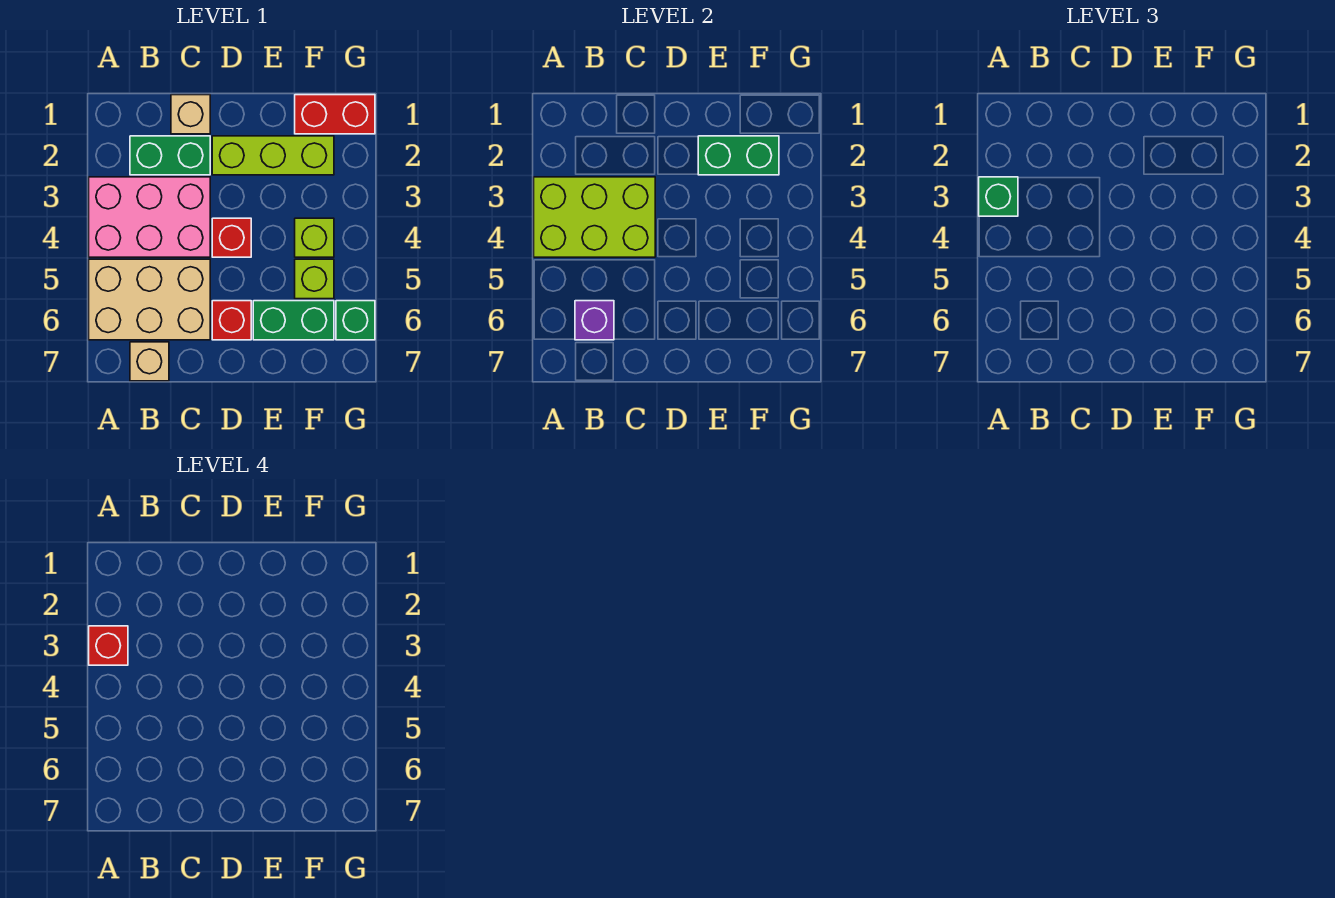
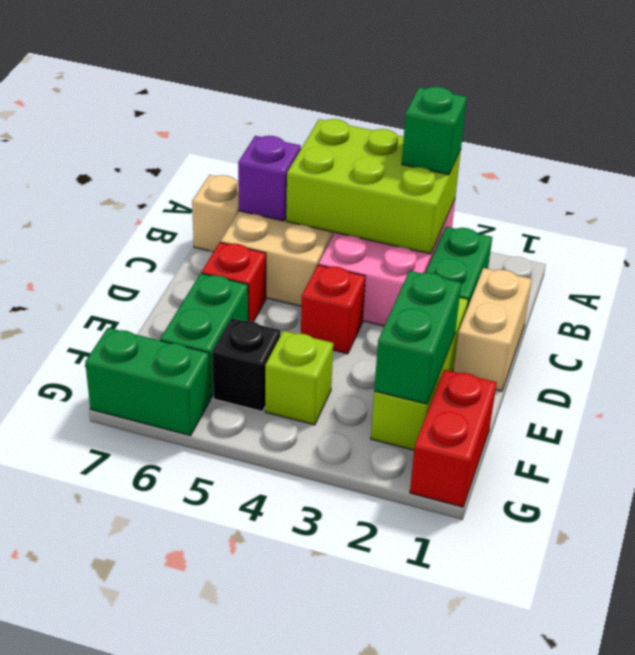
lime brick A3:C4 level 2 -> lime brick A3:B5 level 2
red brick A3 level 4 -> none
tan brick C1 level 1 -> tan brick C1:D1 level 1
lime brick F5 level 1 -> black brick F5 level 1
green brick G6 level 1 -> green brick G6:G7 level 1

